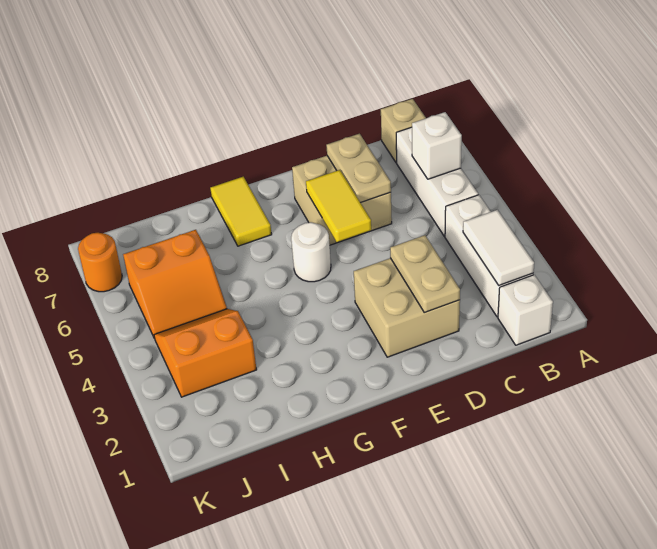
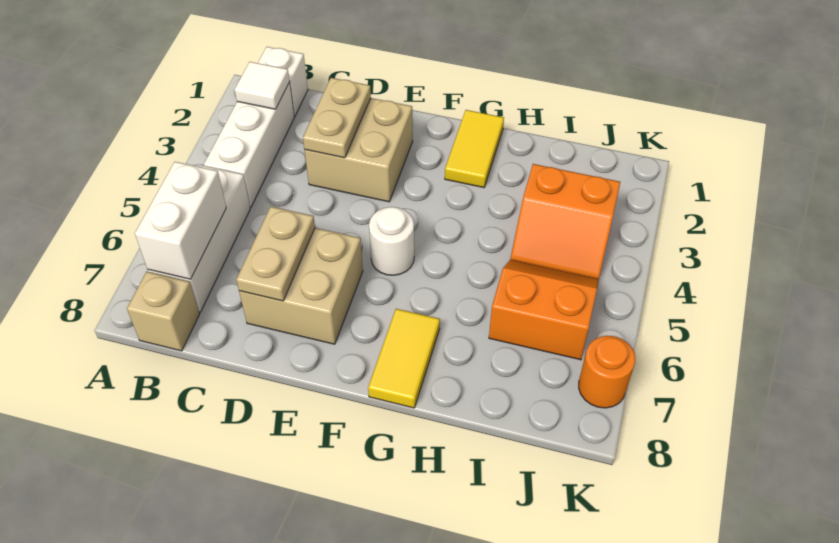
white tile B2:B3 level 2 -> white tile B2 level 2
white brick B6 level 2 -> white brick B6:B7 level 2
yellow tile E5:E6 level 2 -> yellow tile G1:G2 level 1

